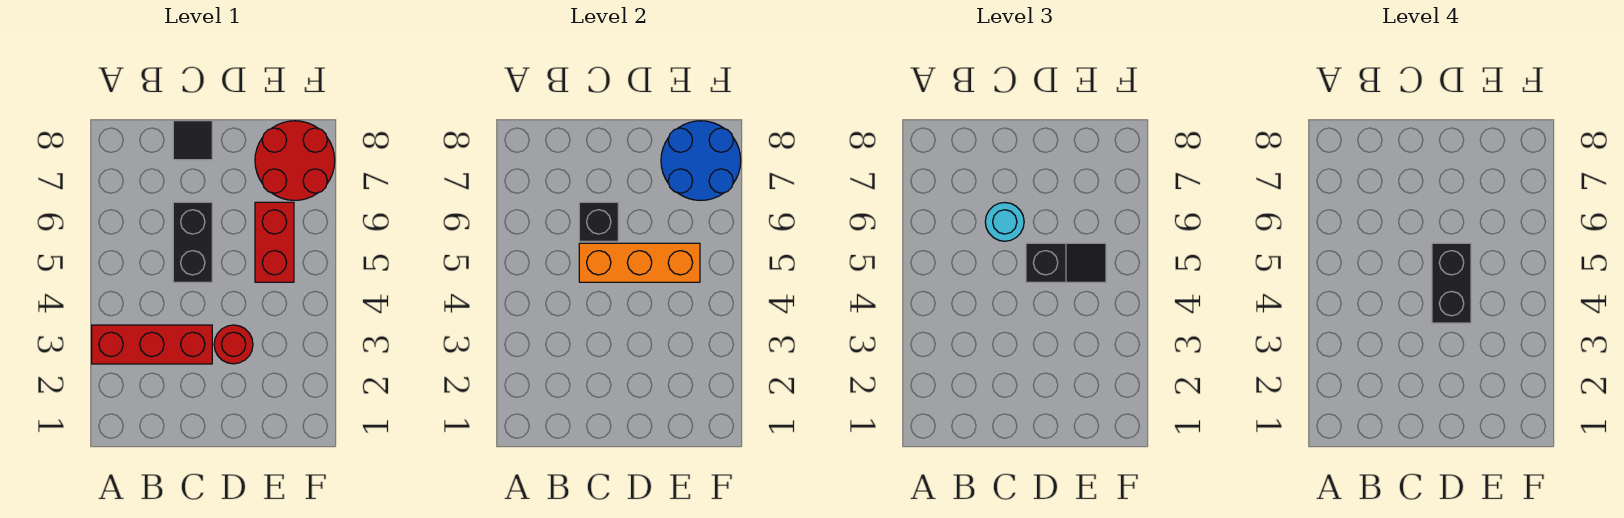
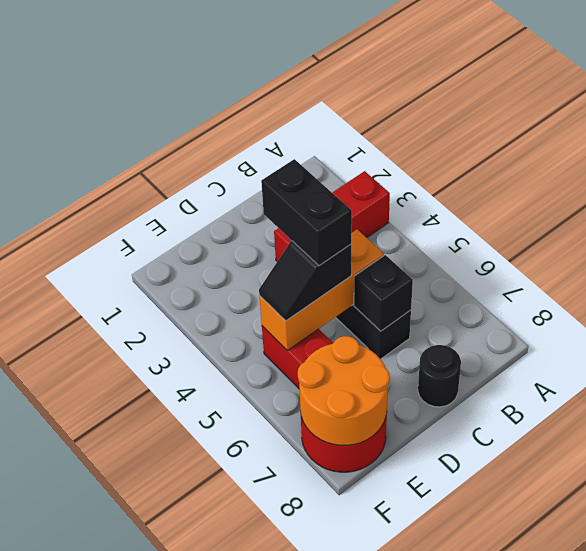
cyan round brick C6 level 3 -> none
black tile C8 level 1 -> black round brick C8 level 1
red round brick D3 level 1 -> none
blue round brick E7:F8 level 2 -> orange round brick E7:F8 level 2

